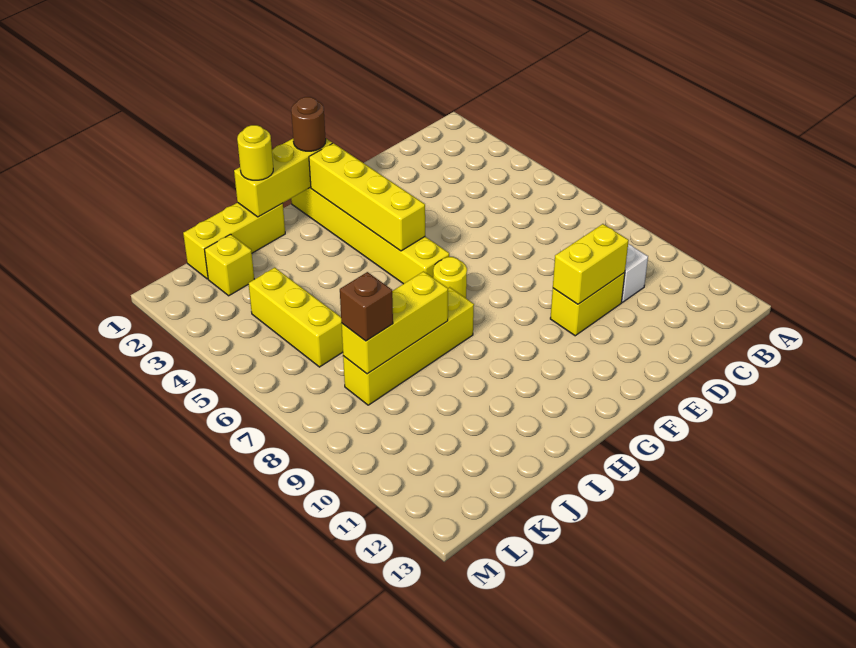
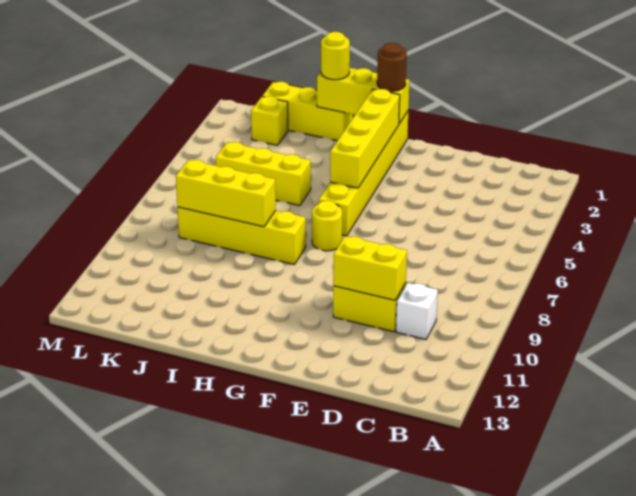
yellow brick K4:K6 level 1 -> yellow brick I5:K5 level 1
brown brick K8 level 3 -> none

